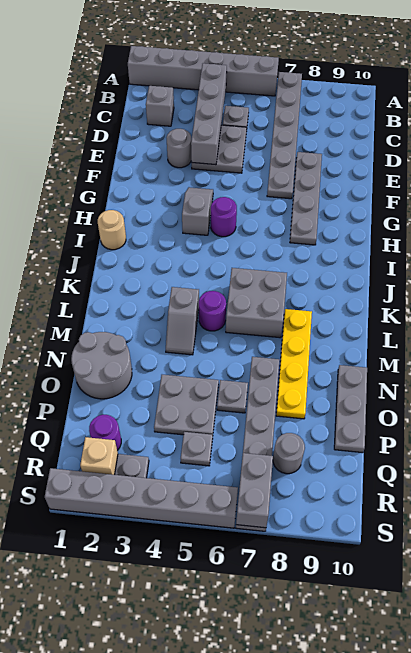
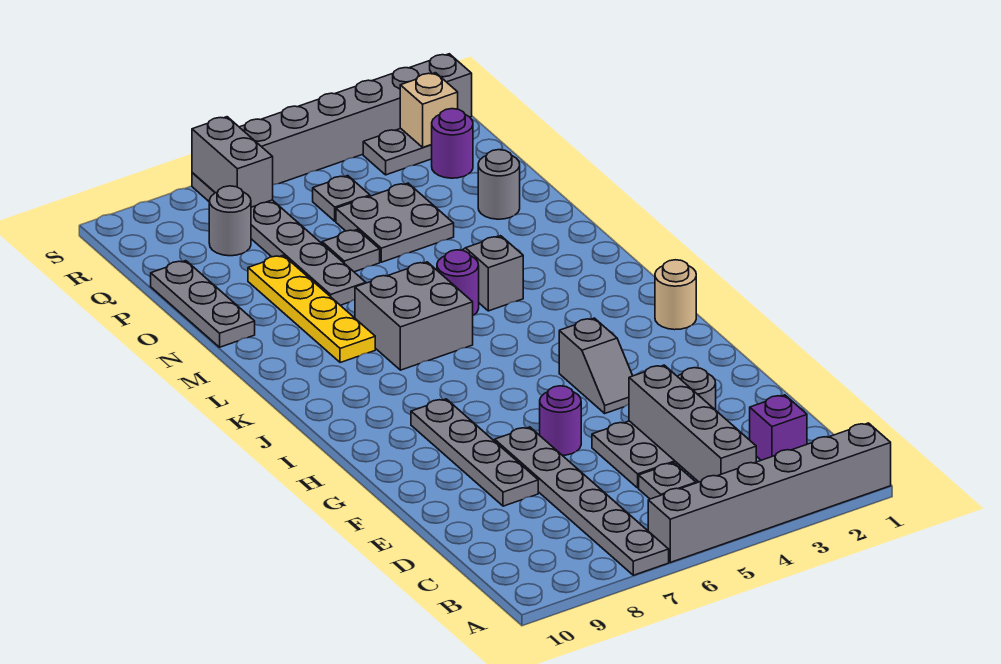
grey brick C2 level 1 -> purple brick C2 level 1
purple round brick H5 level 1 -> purple round brick F6 level 1
grey round brick N1:O2 level 1 -> grey round brick O2 level 1

